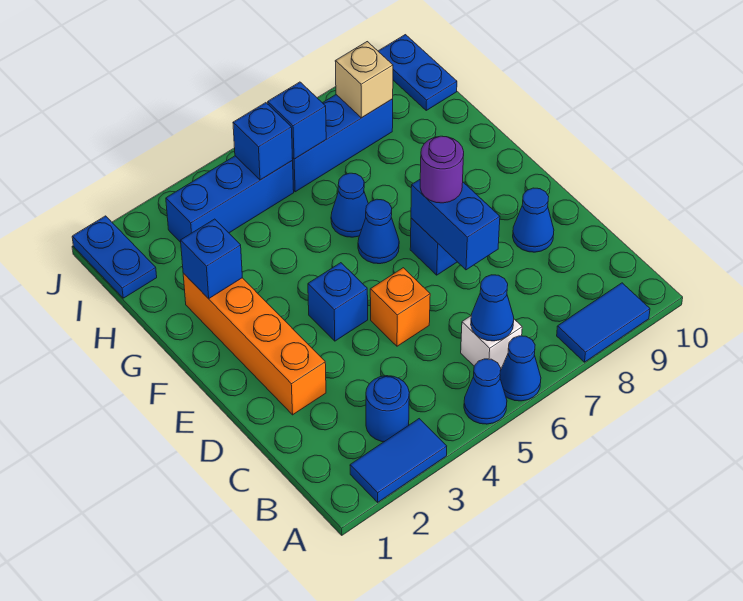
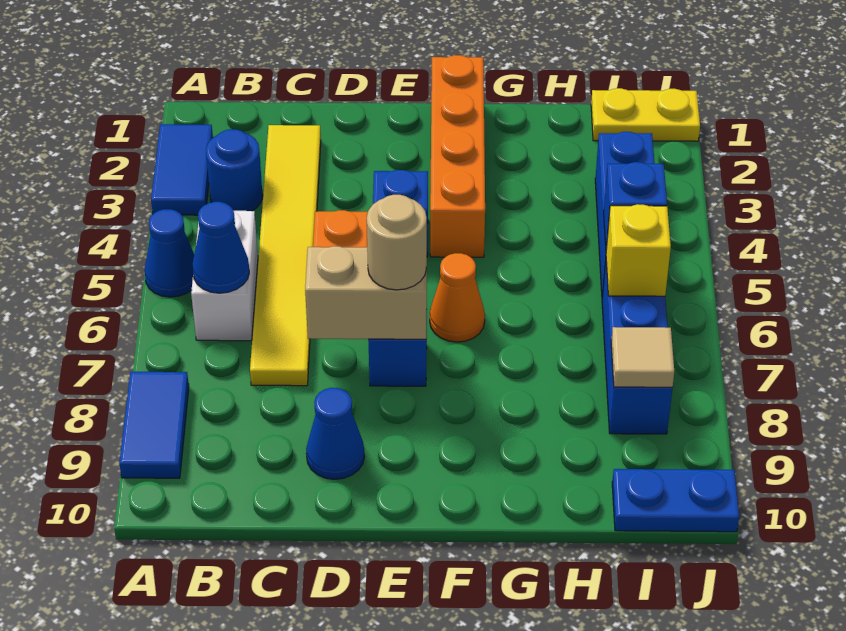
blue cone A6 level 1 -> none
white brick B6 level 1 -> white brick B5:B6 level 1
none -> yellow tile C2:C7 level 1
orange brick D2:G2 level 1 -> orange brick F1:F4 level 1
blue brick D7:E7 level 2 -> tan brick D7:E7 level 2
purple round brick E7 level 3 -> tan round brick E7 level 3
blue cone F6 level 1 -> orange cone F6 level 1
blue brick G2 level 2 -> none
blue cone G6 level 1 -> none
blue plate I1:J1 level 1 -> yellow plate I1:J1 level 1
blue brick I6 level 2 -> yellow brick I6 level 2
tan brick I8 level 2 -> tan tile I8 level 2

